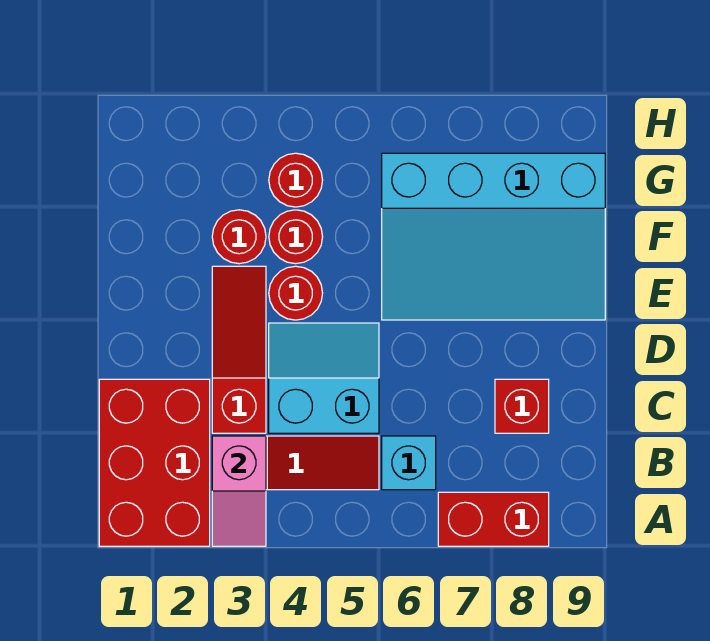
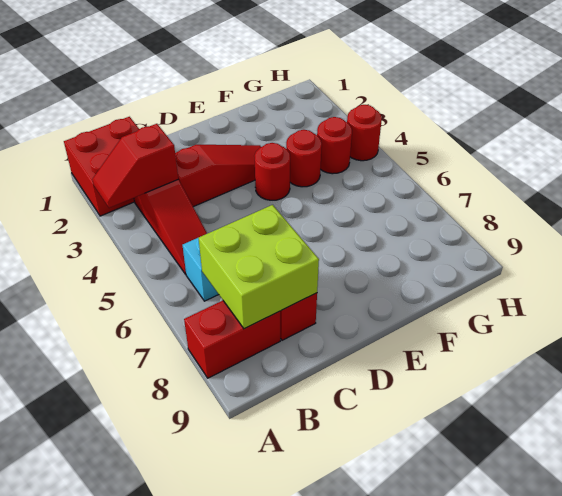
red brick A1:C2 level 1 -> red brick A1:B2 level 1
pink slope A3:B3 level 2 top B -> red slope A3:B3 level 2 top B
red brick A7:A8 level 1 -> red brick A8:B8 level 1
none -> lime brick B7:C8 level 2
cyan slope C4:D5 level 1 top C -> none
cyan slope E6:G9 level 1 top G -> none
red round brick F3 level 1 -> red round brick H4 level 1

